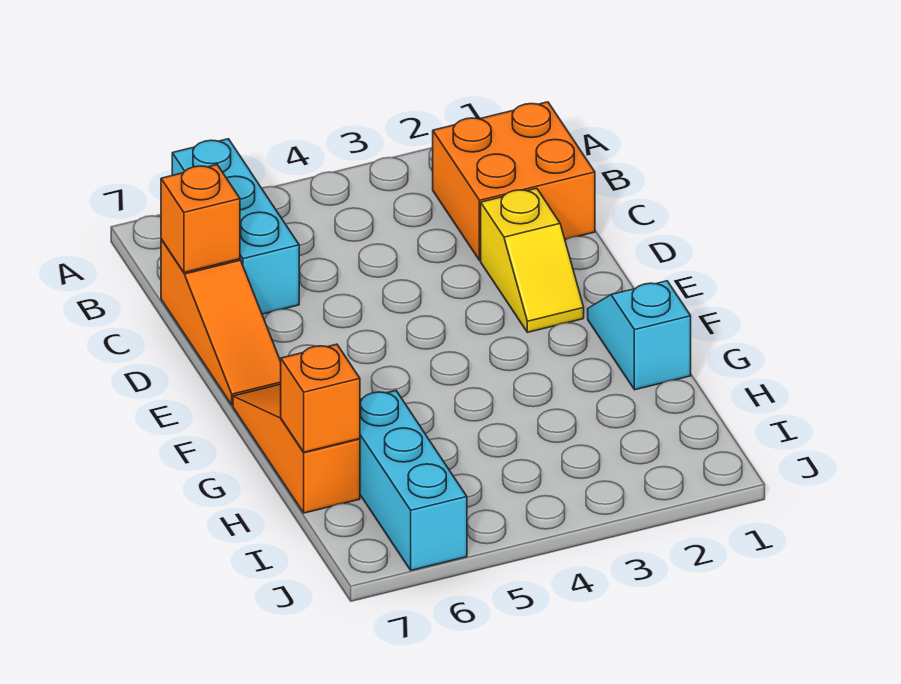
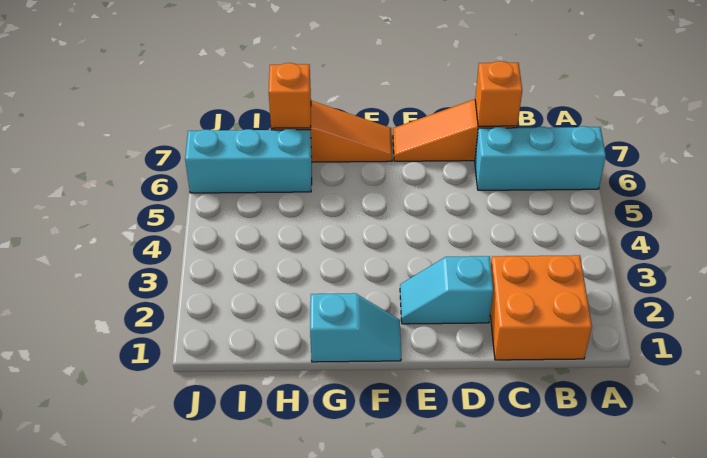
yellow slope D2:E2 level 1 top D -> cyan slope D2:E2 level 1 top D

